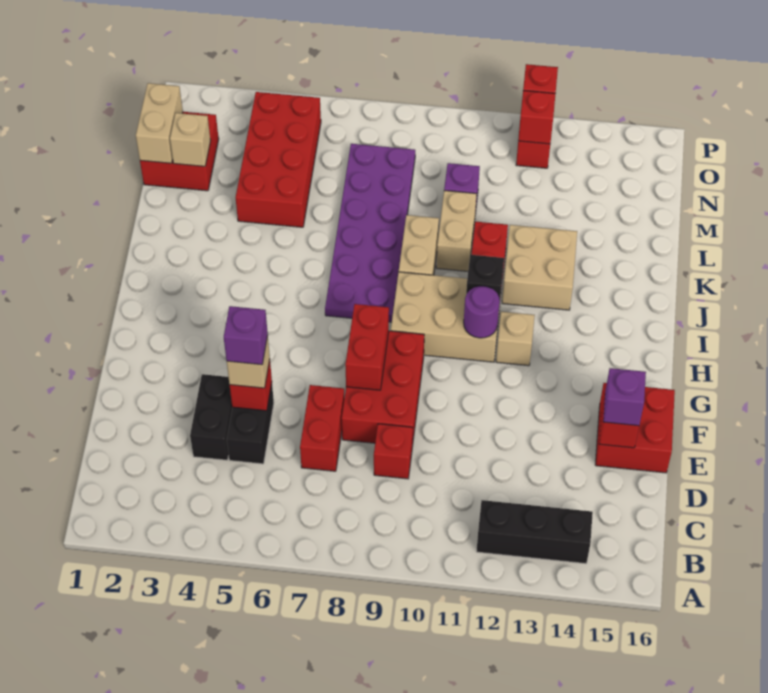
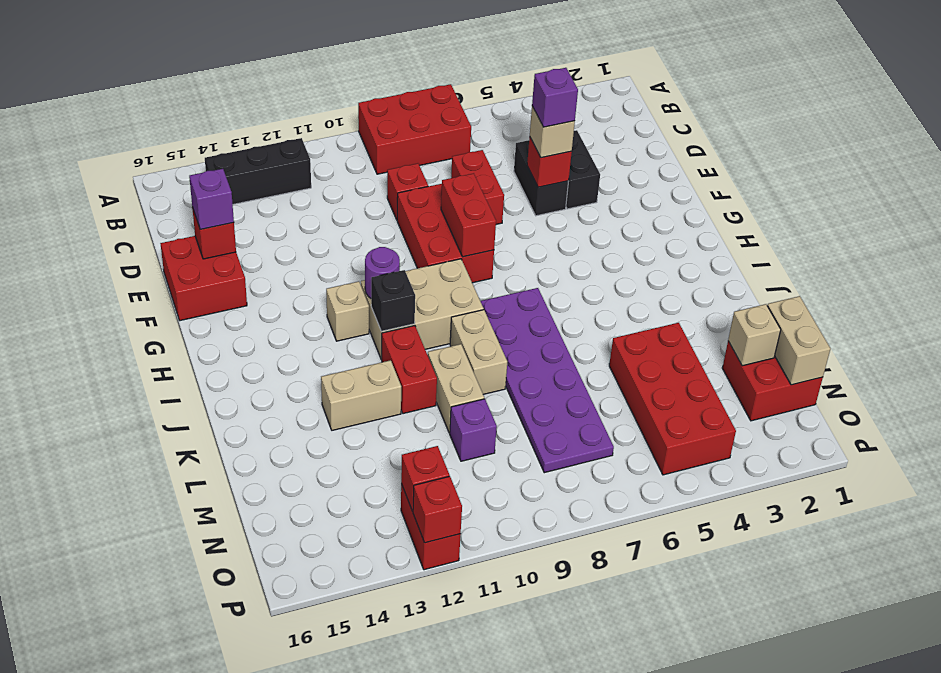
none -> red brick A7:B9 level 1
tan brick J12:K13 level 1 -> tan brick K12:K13 level 1

